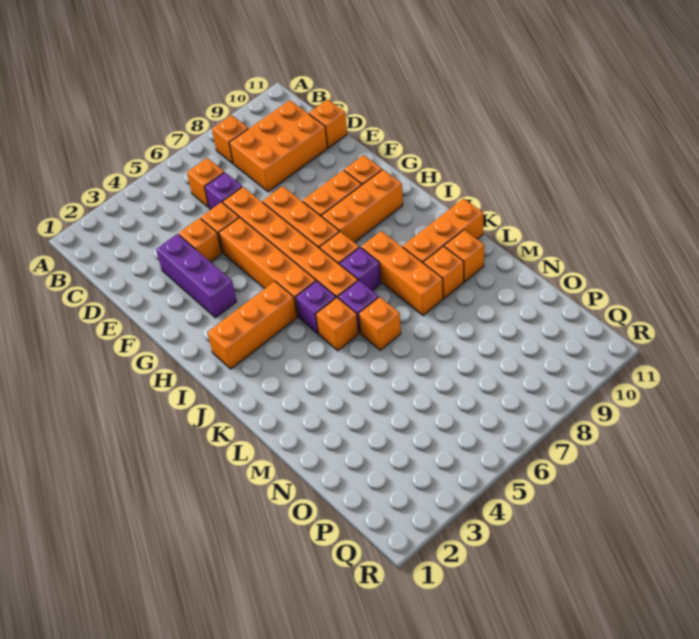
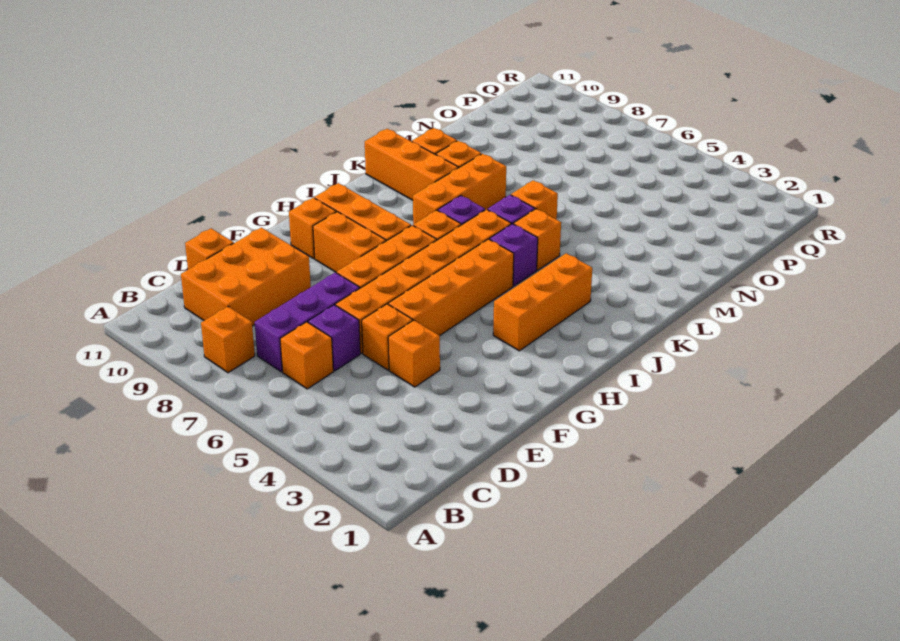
orange brick C8:D10 level 1 -> orange brick C9:E10 level 1
purple brick E3:G3 level 1 -> purple brick C7:E7 level 1
orange brick I2:I4 level 1 -> orange brick H3:J3 level 1

